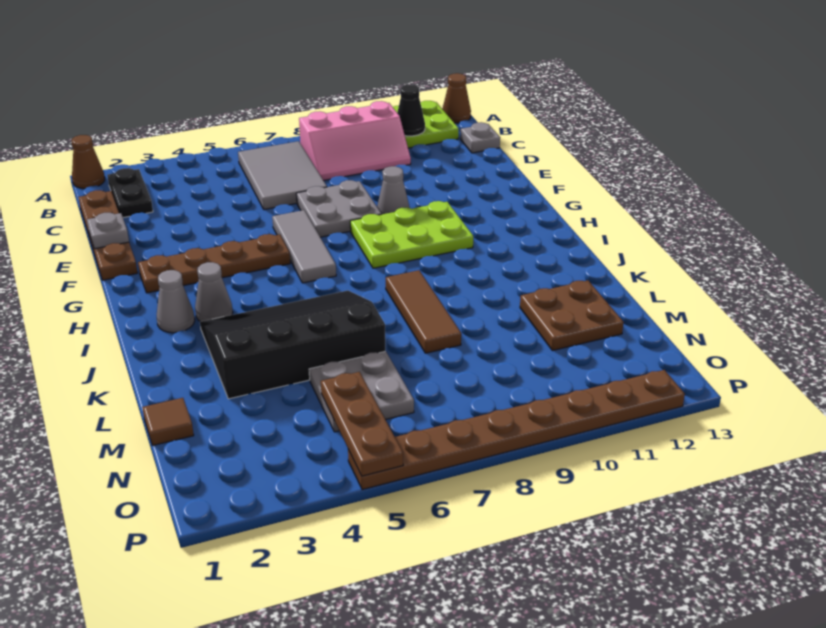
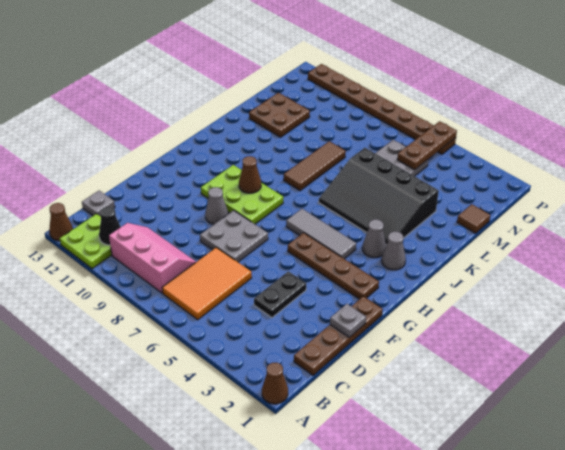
black plate B2:C2 level 1 -> black plate D4:E4 level 1
grey tile B6:D7 level 1 -> orange tile B6:D7 level 1
grey tile F6:H6 level 1 -> grey tile H4:H6 level 1
none -> brown cone H9 level 2

